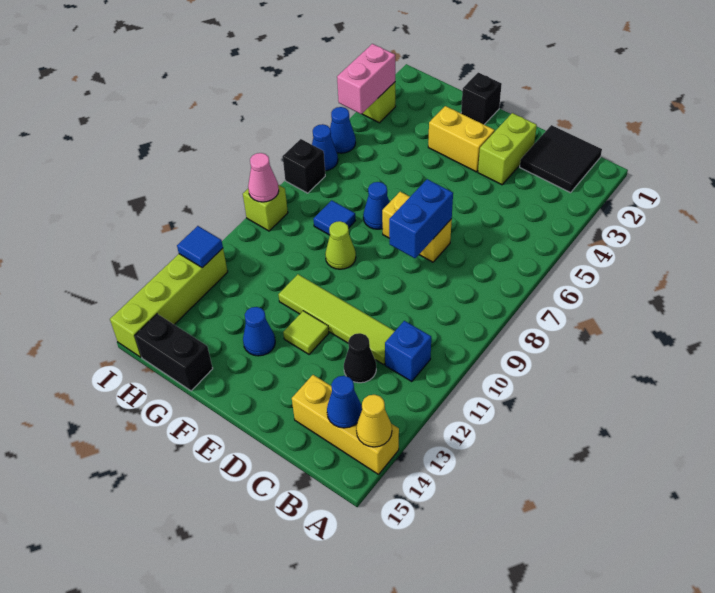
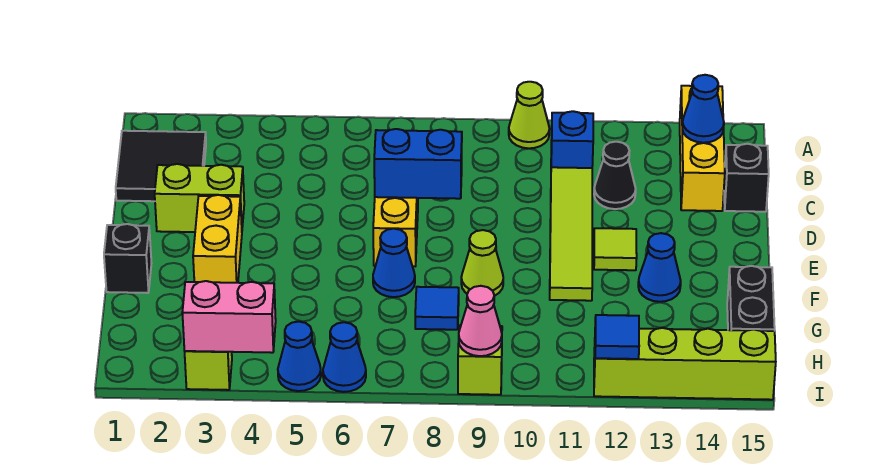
none -> lime cone A10 level 1
yellow cone A14 level 2 -> none
black brick I7 level 1 -> black brick C15 level 1

